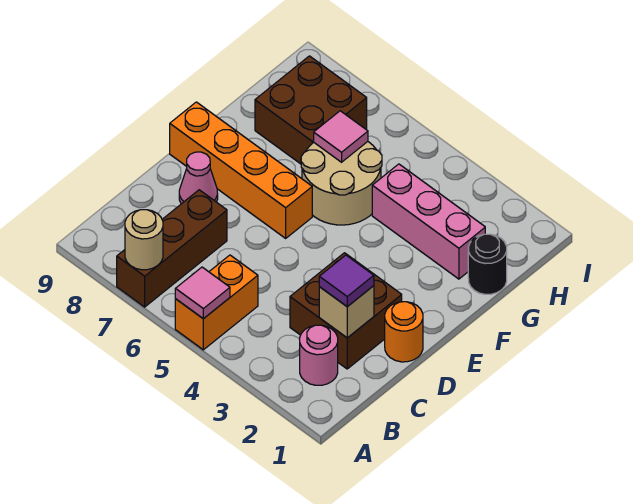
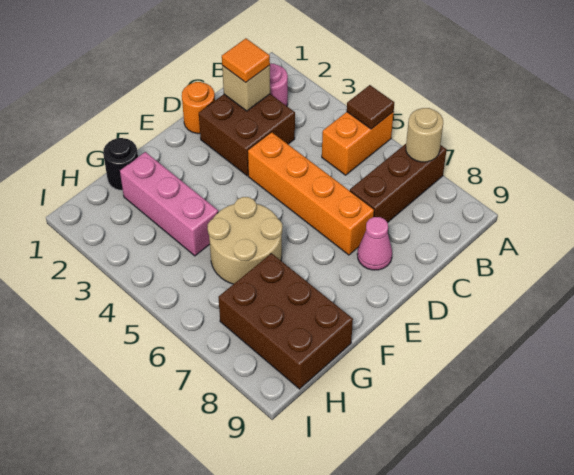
pink tile A5 level 2 -> brown tile A5 level 2
purple tile C2 level 3 -> orange tile C2 level 3
orange brick E6:E9 level 1 -> orange brick D4:D7 level 1
pink tile G6 level 2 -> none
brown brick G7:H8 level 1 -> brown brick G7:H9 level 1

